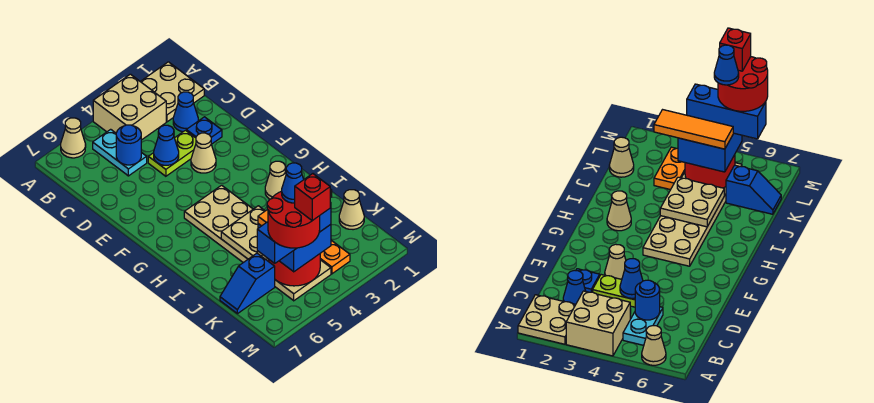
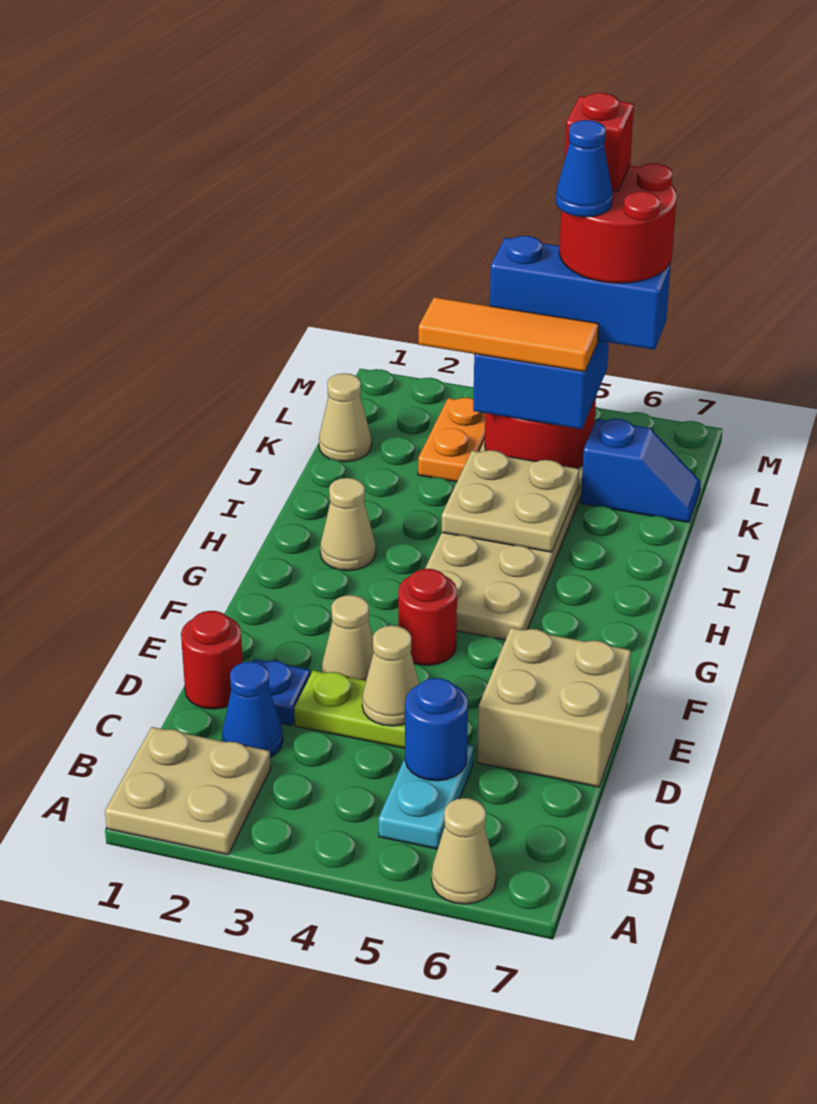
tan brick A3:B4 level 1 -> tan brick D6:E7 level 1
none -> red round brick D1 level 1
blue cone D4 level 2 -> tan cone D4 level 2
none -> red round brick F4 level 1

